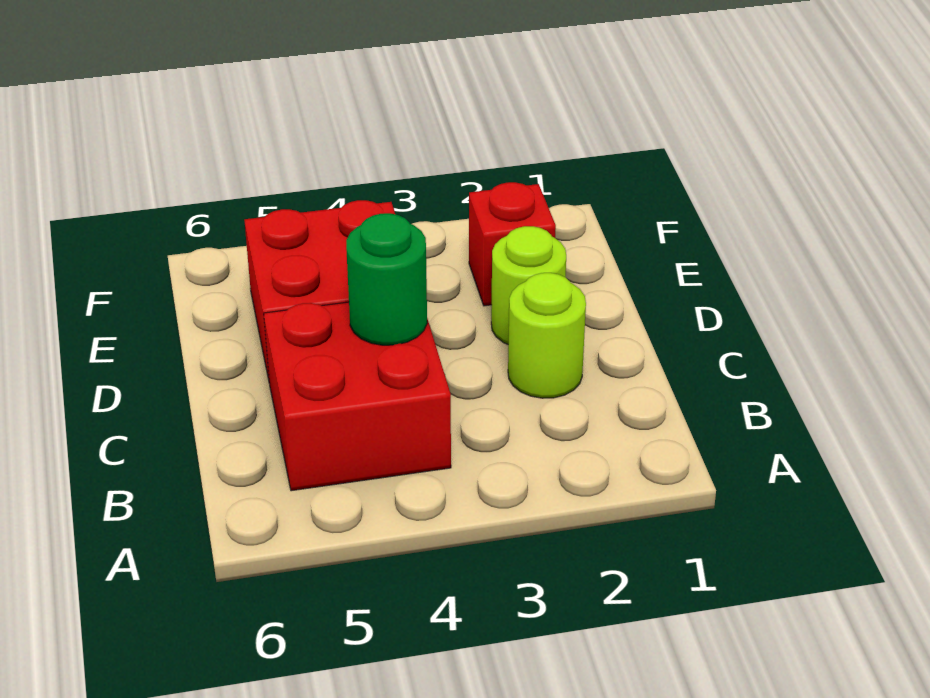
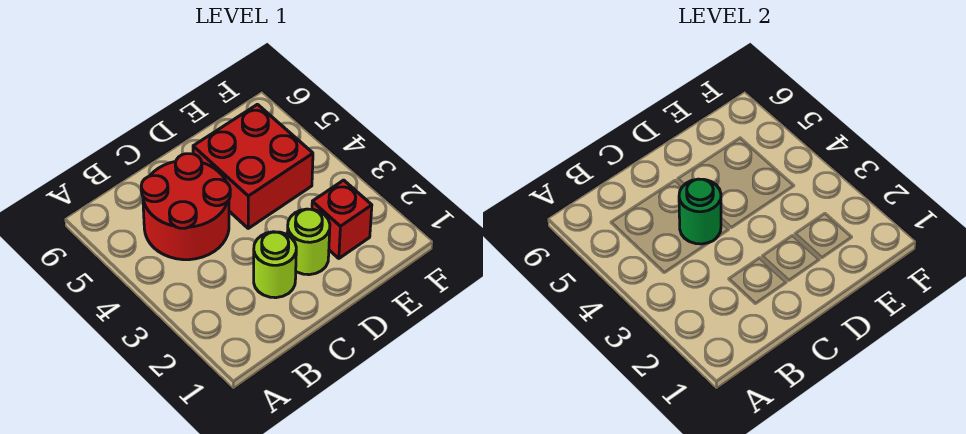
red brick B4:C5 level 1 -> red round brick B4:C5 level 1

